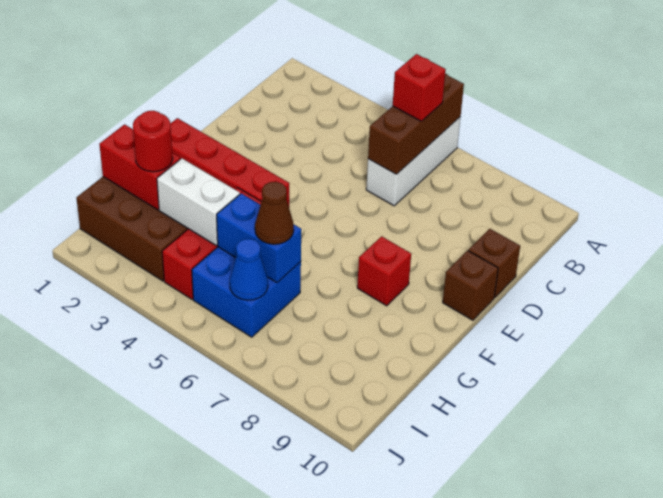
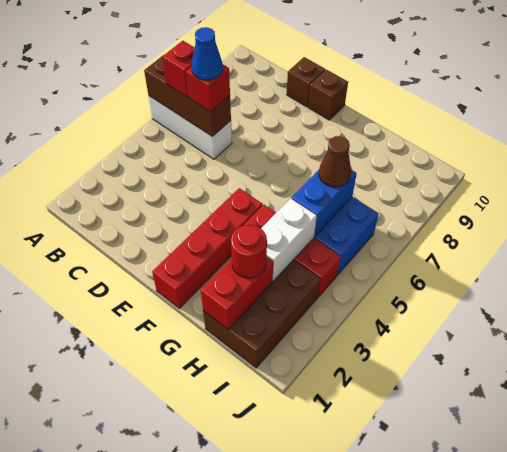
red brick F8 level 1 -> red brick C6 level 3
blue cone I6 level 2 -> blue cone C6 level 4

